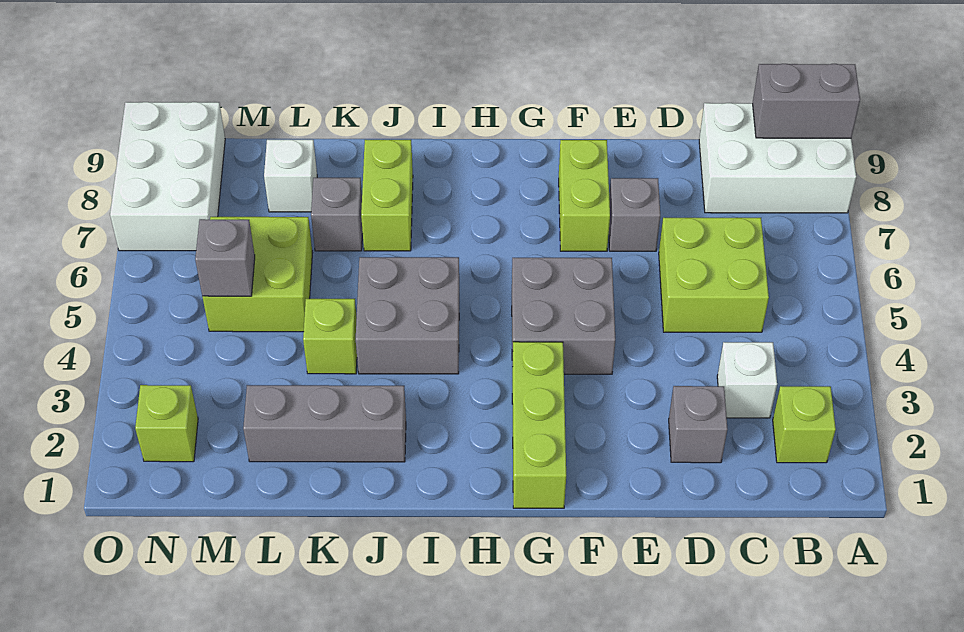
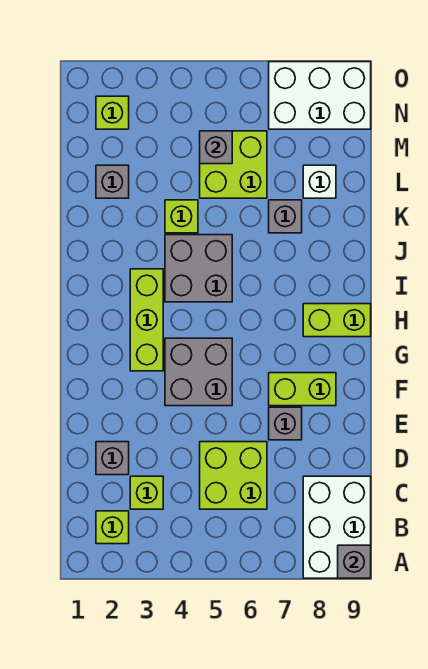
grey brick A9:B9 level 2 -> grey brick A9 level 2
white brick C3 level 1 -> lime brick C3 level 1
lime brick G1:G3 level 1 -> lime brick G3:I3 level 1
grey brick J2:L2 level 1 -> grey brick L2 level 1
lime brick J7:J8 level 1 -> lime brick H8:H9 level 1

